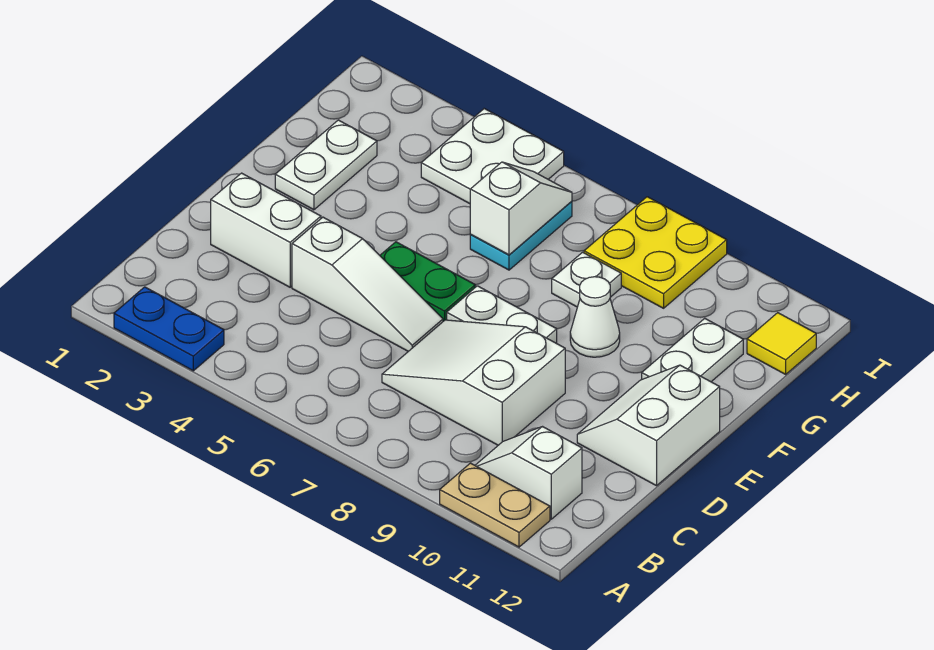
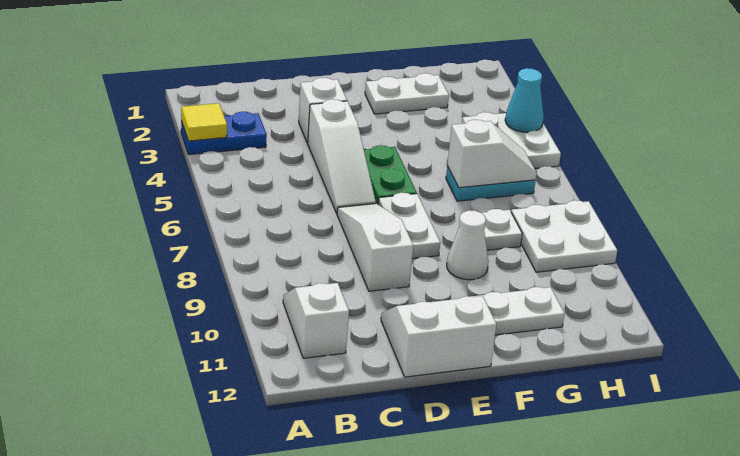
blue plate A2:A3 level 1 -> blue plate A3:B3 level 1
tan plate A10:A11 level 1 -> none
white slope C7:D9 level 1 top 9 -> white slope D7:D9 level 1 top 9
white brick D2:D3 level 1 -> white brick D3 level 1
yellow plate H8:I9 level 1 -> white plate H8:I9 level 1
yellow tile H12 level 1 -> yellow tile A3 level 2
none -> cyan cone I4 level 2

